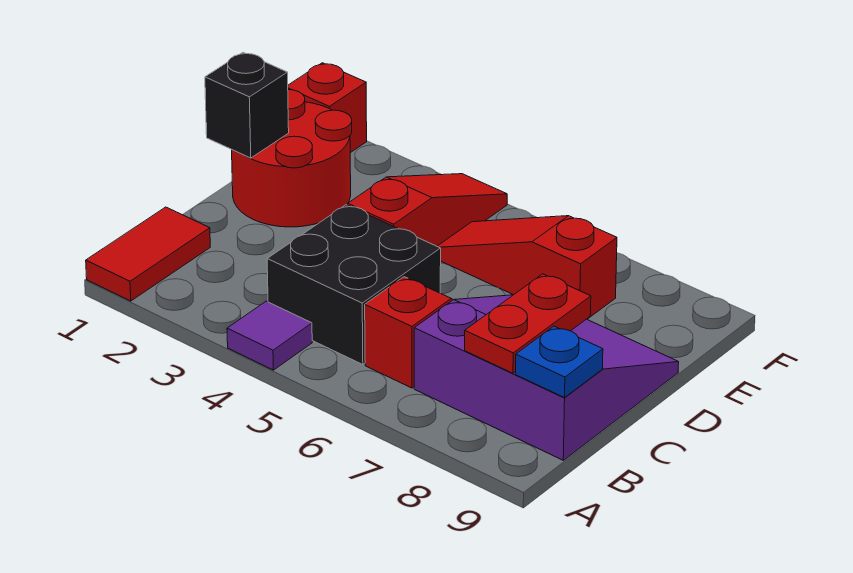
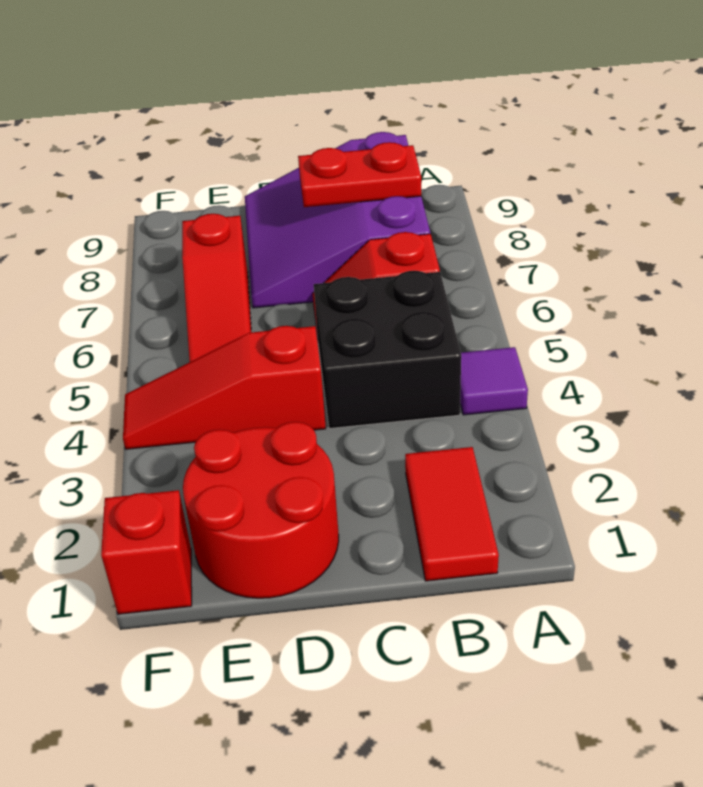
red tile A1:B1 level 1 -> red tile B1:B2 level 1
blue plate B9 level 2 -> none
black brick D1 level 2 -> none

